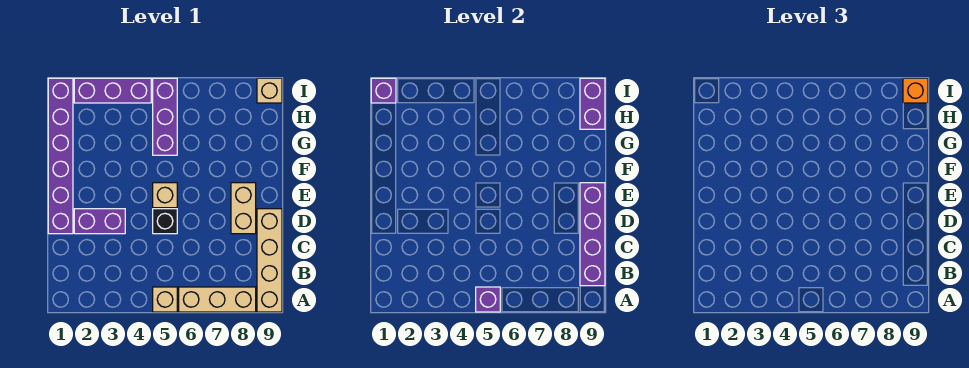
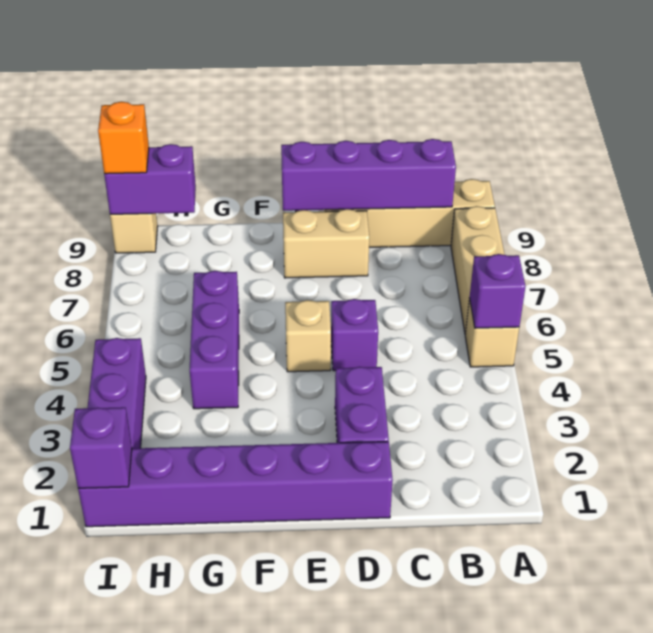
black brick D5 level 1 -> purple brick D5 level 1
purple brick G5:I5 level 1 -> purple brick G4:G6 level 1

